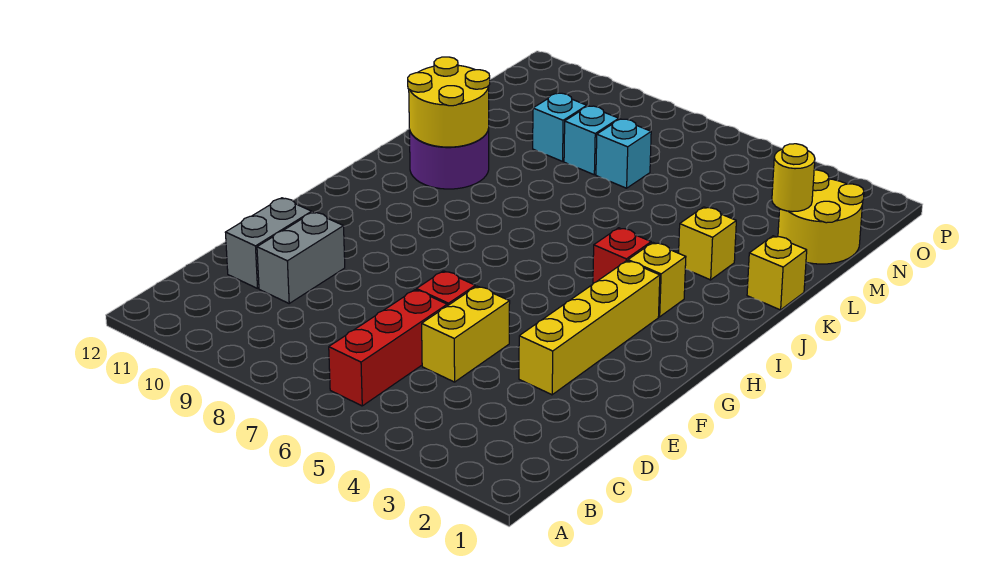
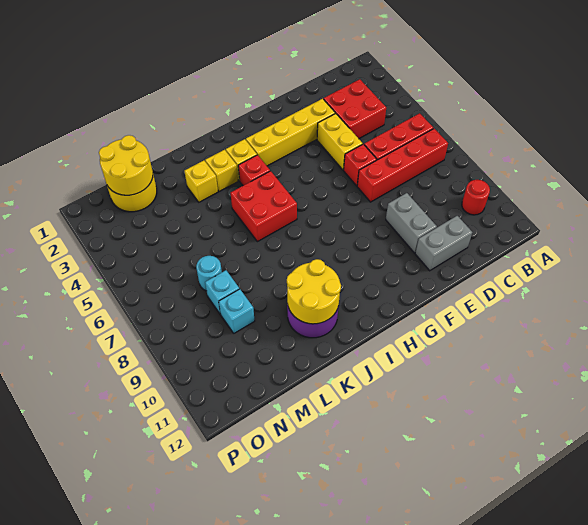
none -> red brick B7:E7 level 1
none -> red round brick B10 level 1
none -> red brick C3:D4 level 1
yellow brick D5:E5 level 1 -> yellow brick E4:E5 level 1
grey brick D10:E10 level 1 -> grey brick E9:E10 level 1
none -> red brick I5:J6 level 1
yellow brick K1 level 1 -> yellow brick J3 level 1
yellow round brick M2 level 2 -> yellow round brick M1:N2 level 2
cyan brick M7 level 1 -> cyan round brick M7 level 1

